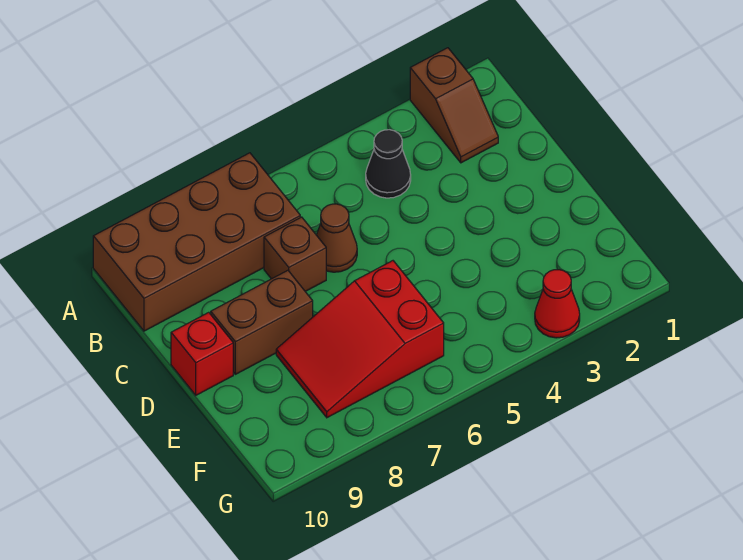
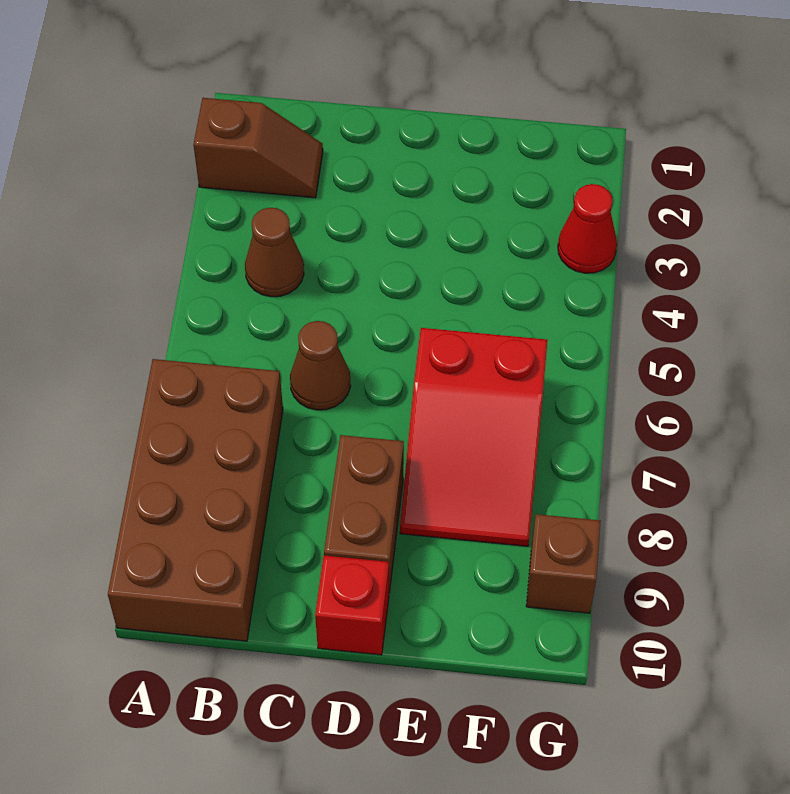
black cone B4 level 1 -> brown cone B4 level 1
brown brick C7 level 1 -> brown brick G9 level 1

